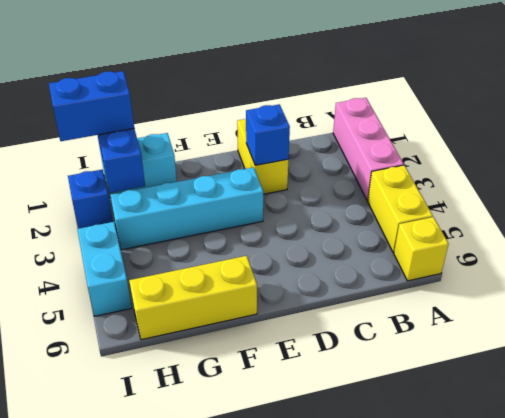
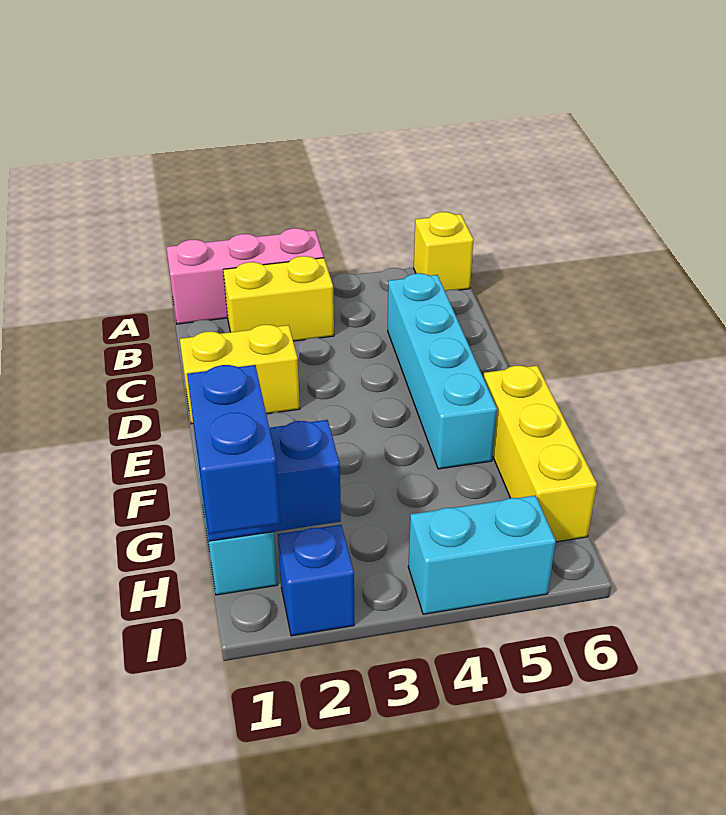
yellow brick A4:A5 level 1 -> yellow brick B2:B3 level 1
blue brick D2 level 2 -> none
cyan brick E3:H3 level 1 -> cyan brick C5:F5 level 1

